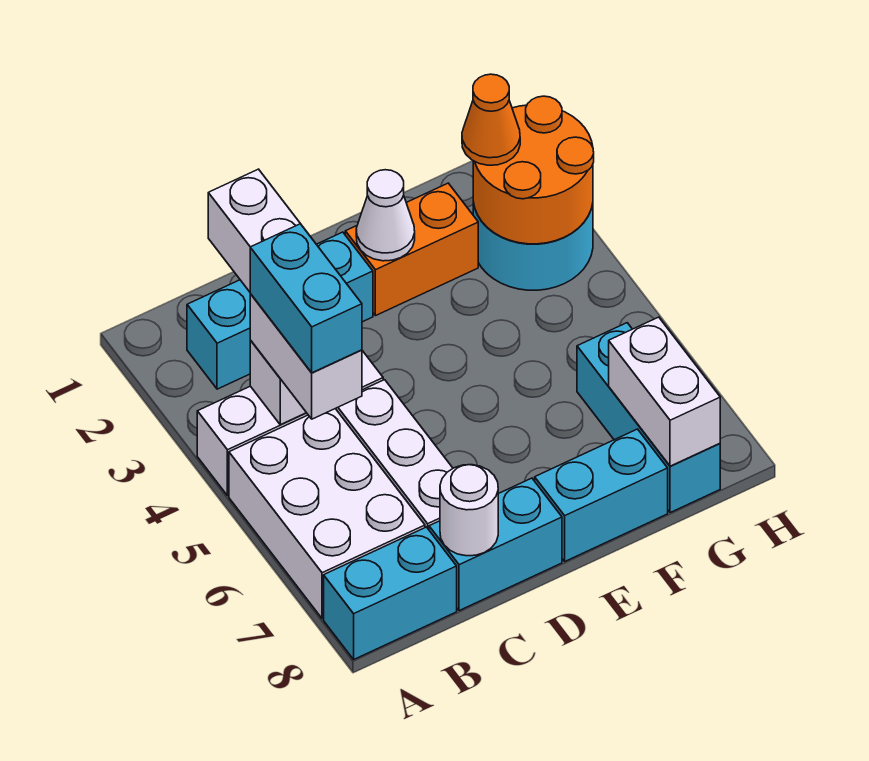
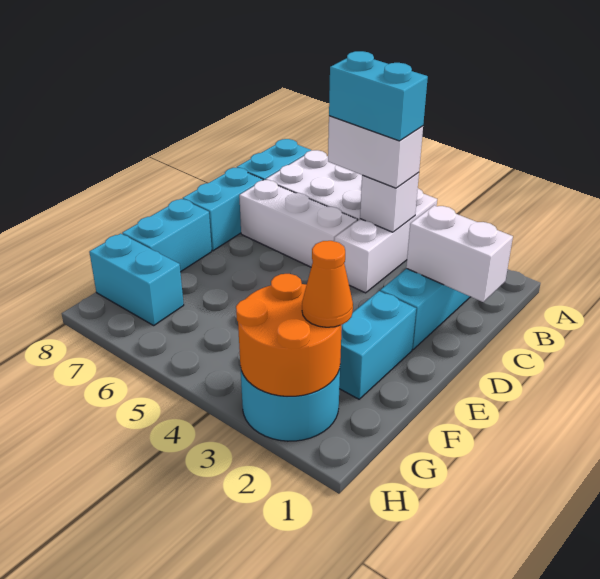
white round brick C8 level 2 -> none
orange brick E2:F2 level 1 -> cyan brick E2:F2 level 1
white cone E2 level 2 -> none
cyan brick G6:G8 level 1 -> cyan brick G7:G8 level 1
white brick G7:G8 level 2 -> none

